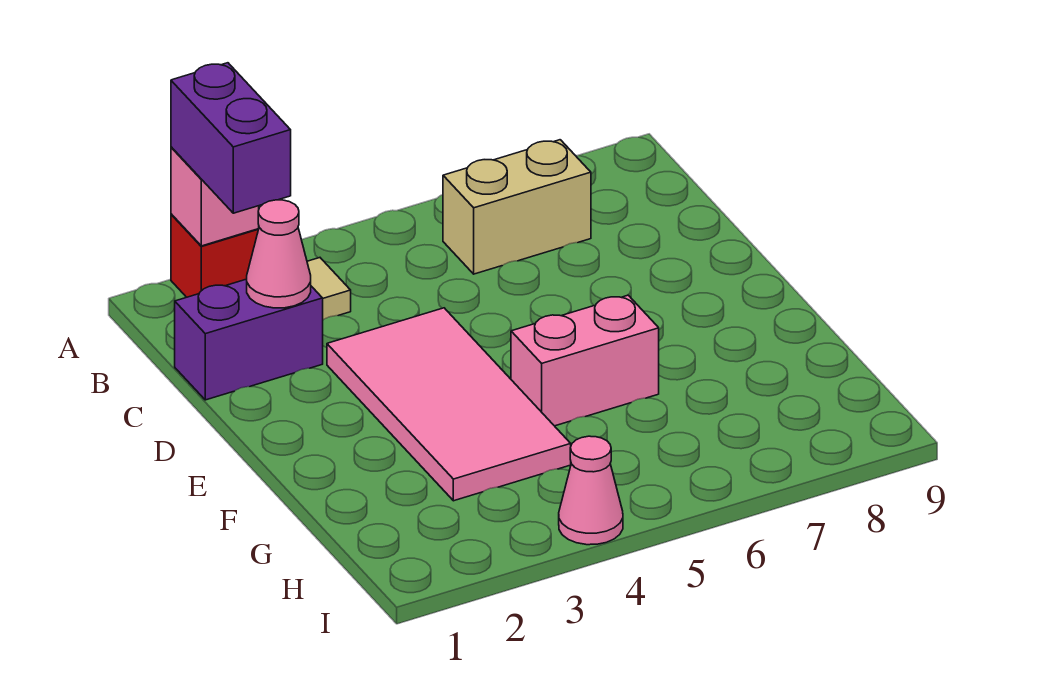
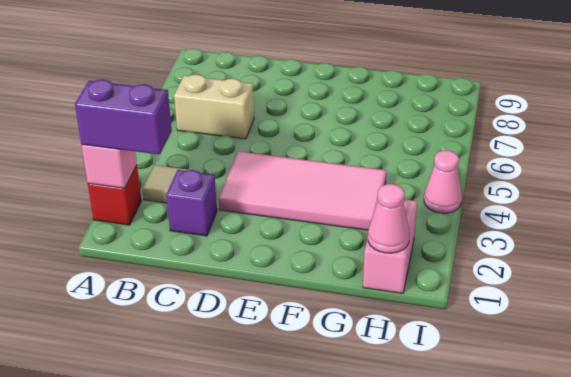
tan brick B6:B7 level 1 -> tan brick B6:C6 level 1
purple brick C1:C2 level 1 -> purple brick C2 level 1
pink cone C2 level 2 -> pink cone H1 level 2
pink brick F5:F6 level 1 -> pink brick H1:H2 level 1

